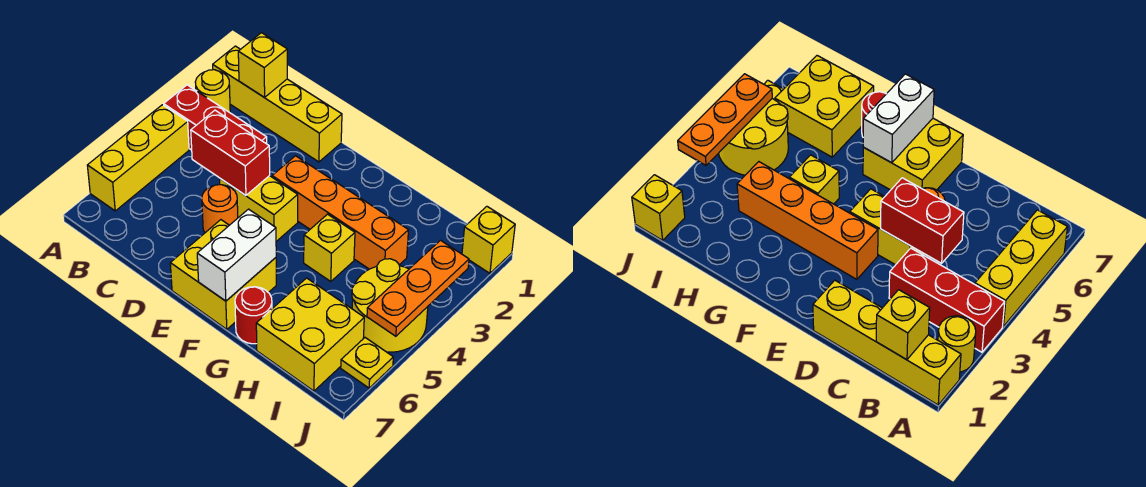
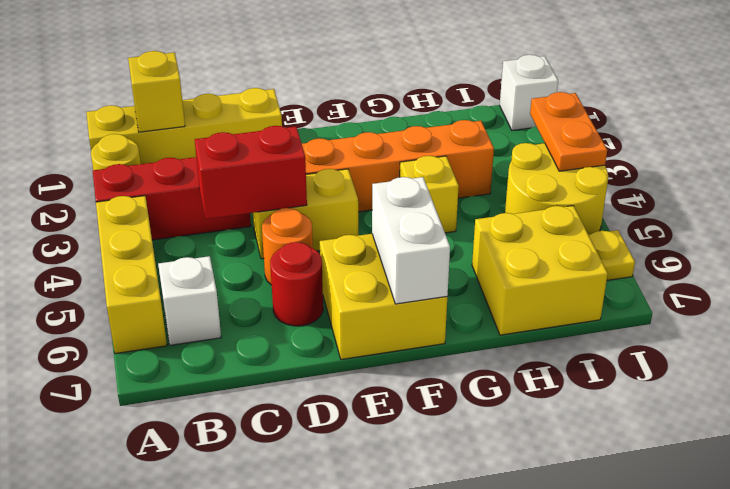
none -> white brick B6 level 1
red round brick G7 level 1 -> red round brick D6 level 1
yellow brick J1 level 1 -> white brick J1 level 1
orange plate J3:J5 level 2 -> orange plate J3:J4 level 2

